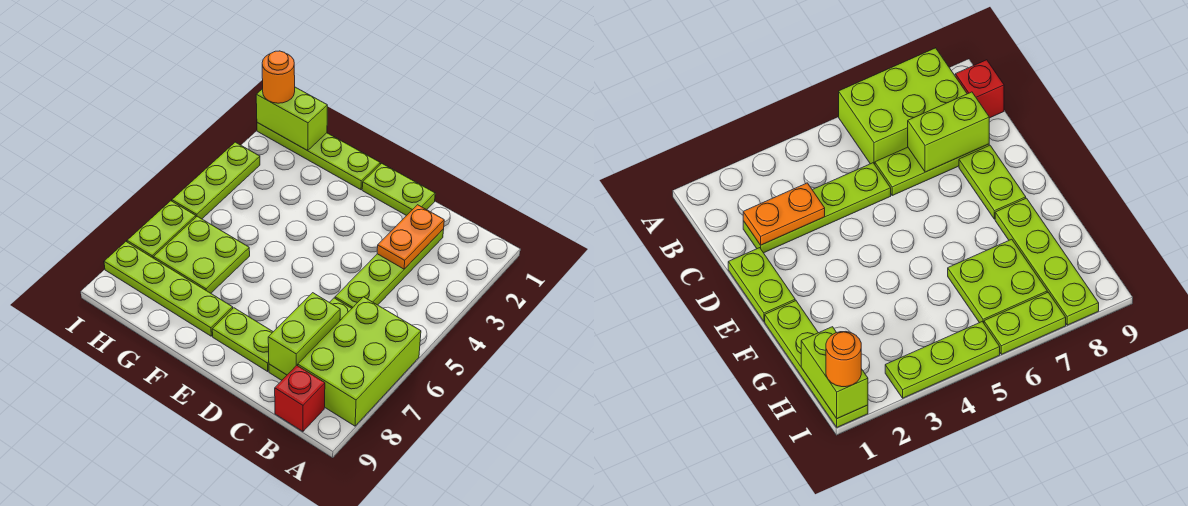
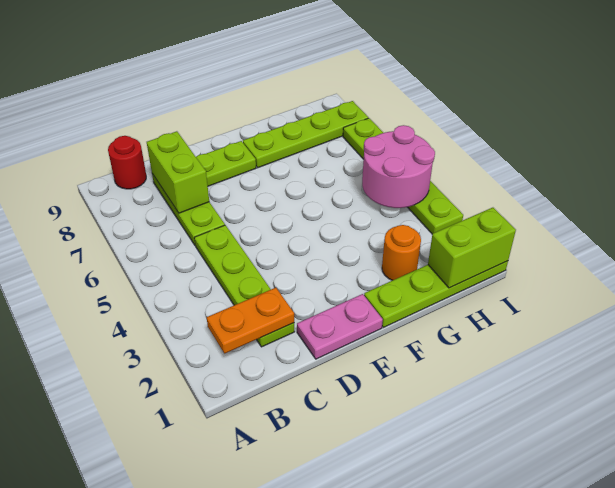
lime brick A6:B8 level 1 -> none
red brick B9 level 1 -> red round brick B9 level 1
orange plate C2:C3 level 2 -> orange plate B2:C2 level 2
lime plate D1:E1 level 1 -> pink plate D1:E1 level 1
lime plate G6:H7 level 1 -> none
none -> pink round brick H4:I5 level 2
orange round brick I1 level 3 -> orange round brick G2 level 1

